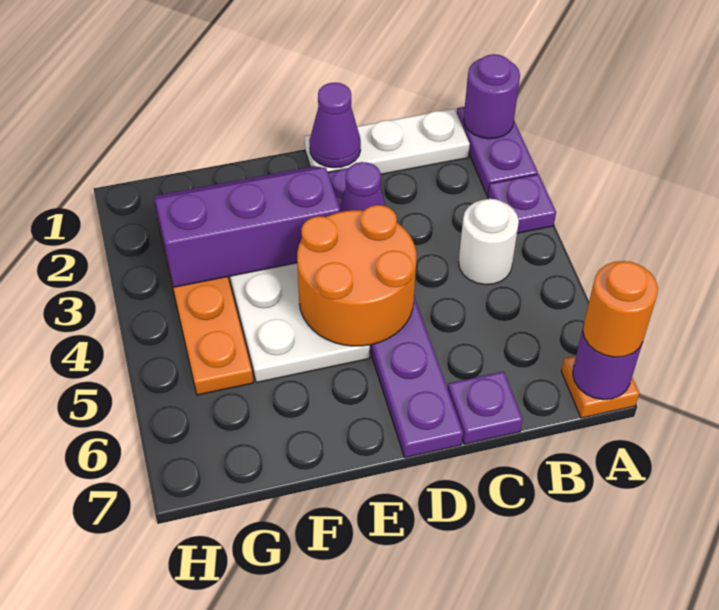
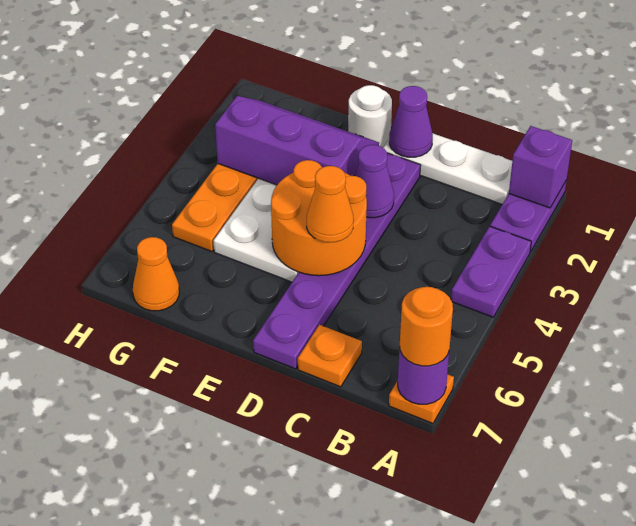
purple round brick A1 level 2 -> purple brick A1 level 2
purple plate A3 level 1 -> purple plate A3:A4 level 1
white round brick B4 level 1 -> white round brick E1 level 1
purple plate C7 level 1 -> orange plate C7 level 1
none -> orange cone D5 level 3
none -> orange cone G7 level 1

